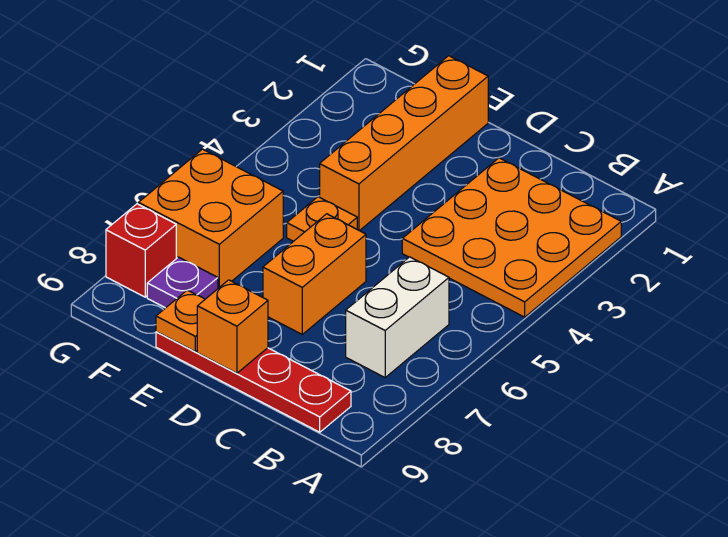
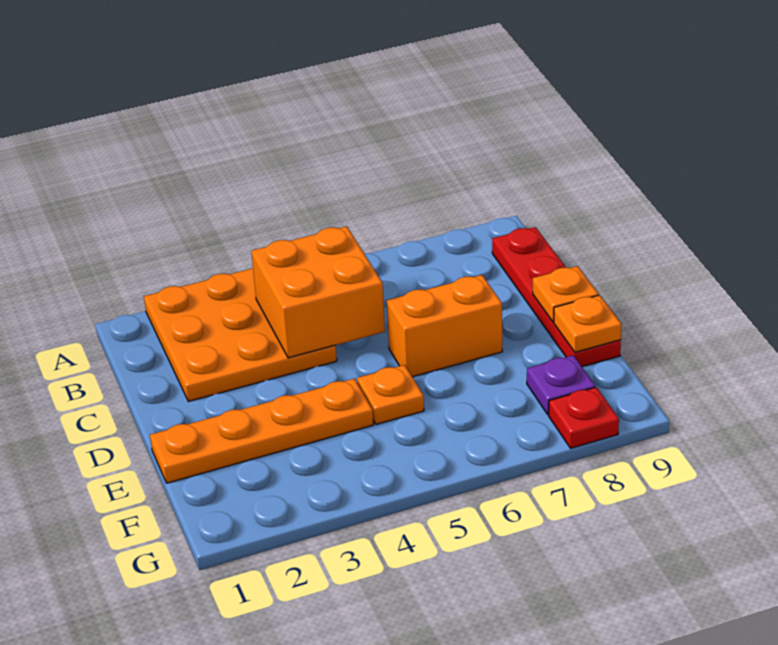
white brick B6:B7 level 1 -> none
orange brick D9 level 2 -> orange plate D9 level 2
orange brick E1:E4 level 1 -> orange plate E1:E4 level 1
orange brick F6:G7 level 1 -> orange brick B4:C5 level 2
red brick G8 level 1 -> red plate G8 level 1

